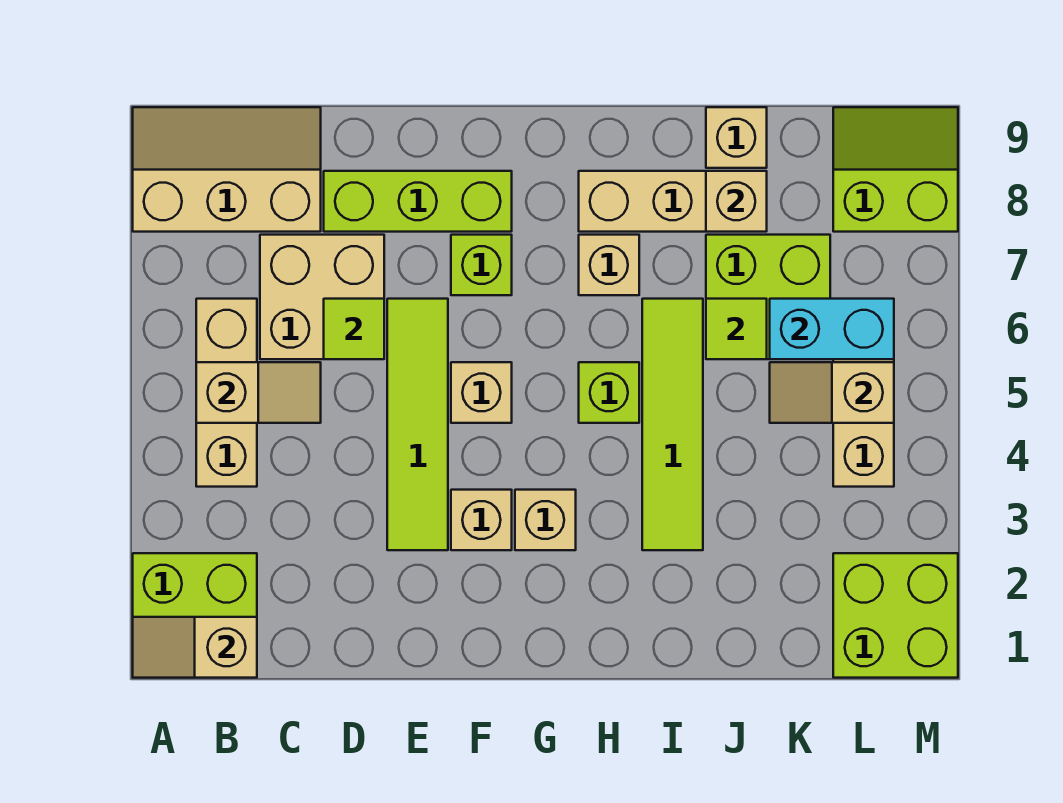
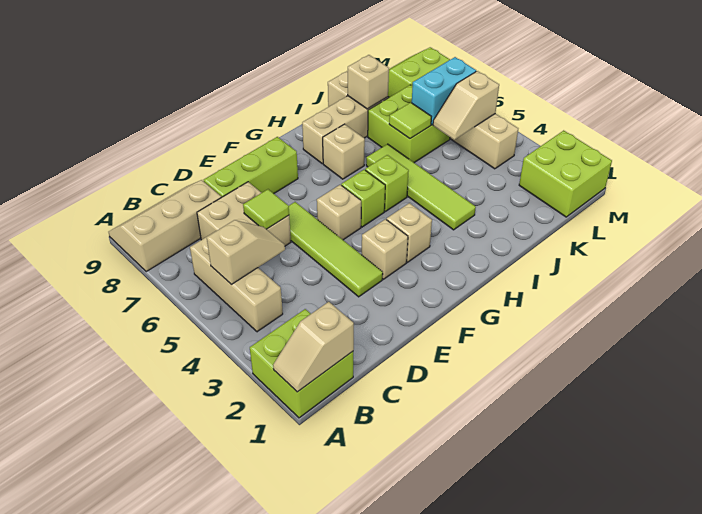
lime brick F7 level 1 -> lime brick G5 level 1

